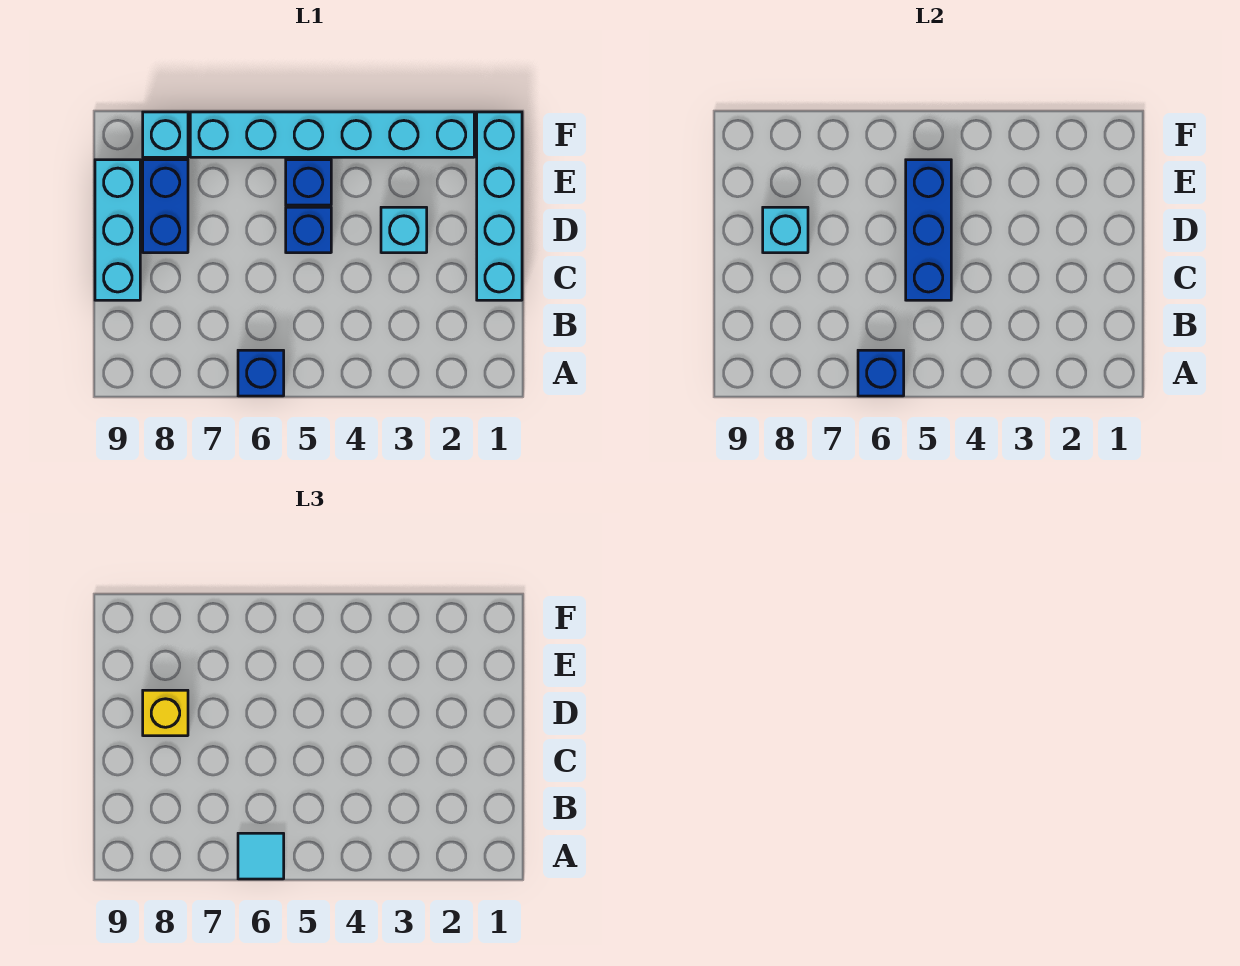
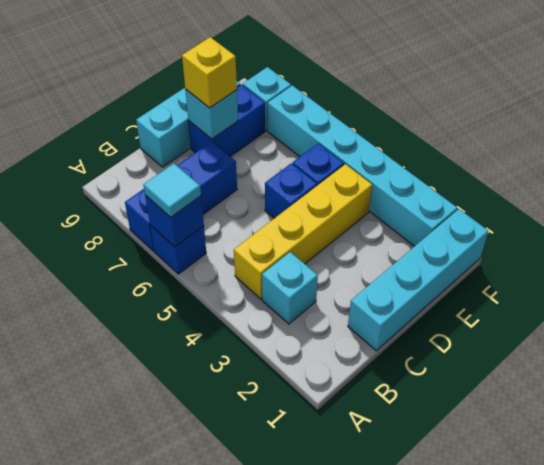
none -> yellow brick B4:E4 level 1
blue brick C5:E5 level 2 -> blue brick A7:C7 level 1
cyan brick D3 level 1 -> cyan brick B3 level 1

